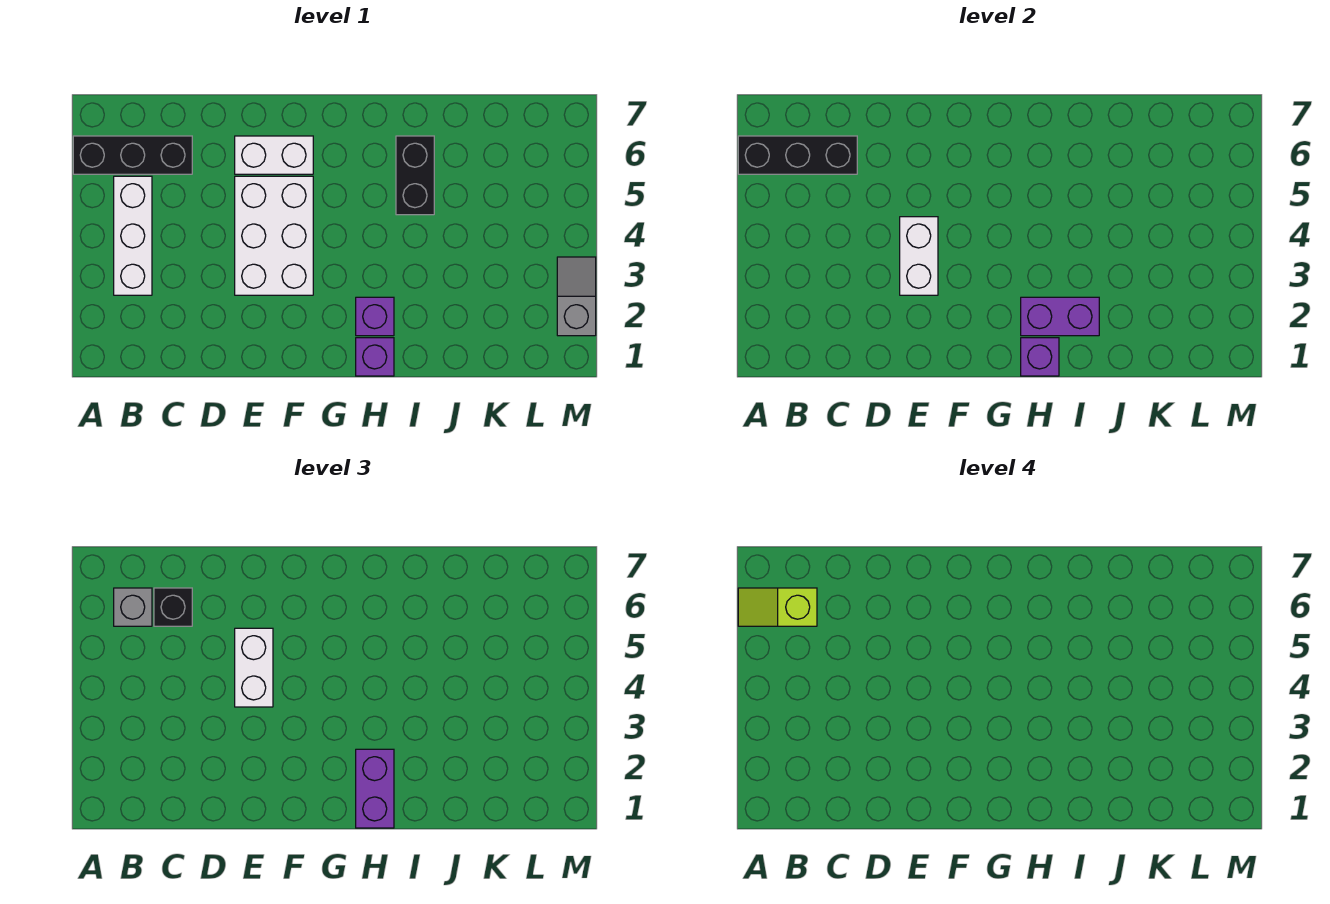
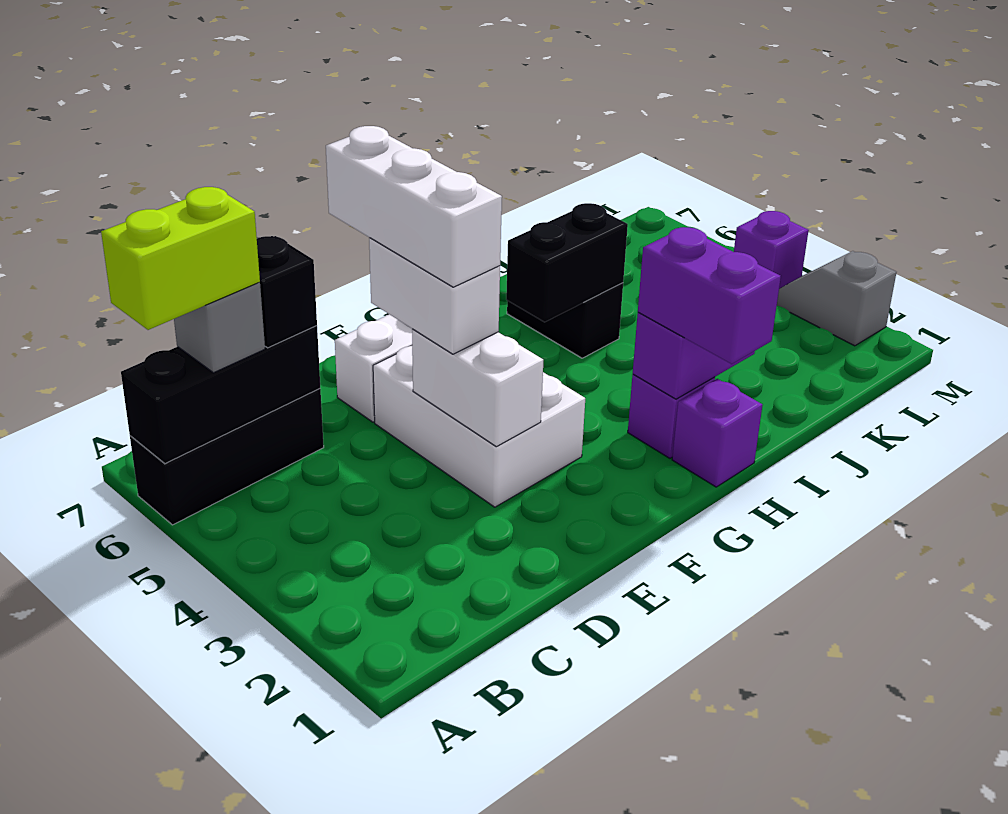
lime slope A6:B6 level 4 top B -> lime brick A6:B6 level 4
white brick B3:B5 level 1 -> white brick E4:E6 level 4
purple brick H1 level 2 -> purple brick M4 level 1
none -> black brick H5:I5 level 2

